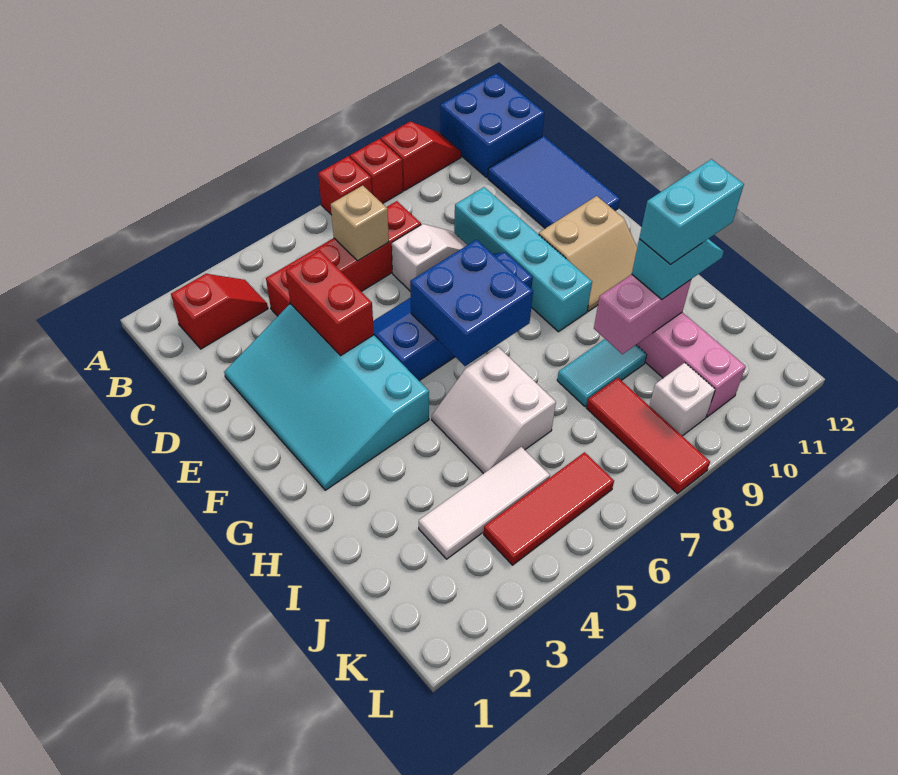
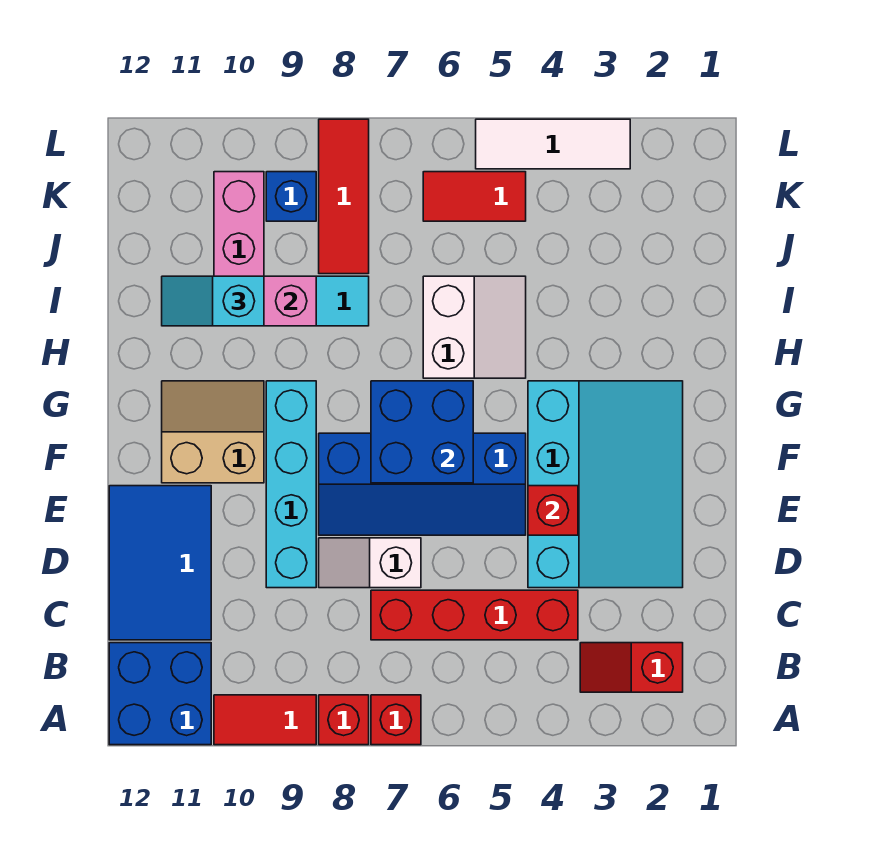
red slope A9:A10 level 1 top 9 -> red tile A9:A10 level 1
tan brick C6 level 2 -> none
red brick D4:E4 level 2 -> red brick E4 level 2
cyan brick I10:I11 level 4 -> none
white tile J3:J5 level 1 -> white tile L3:L5 level 1
red tile K4:K6 level 1 -> red tile K5:K6 level 1
white brick K9 level 1 -> blue brick K9 level 1

